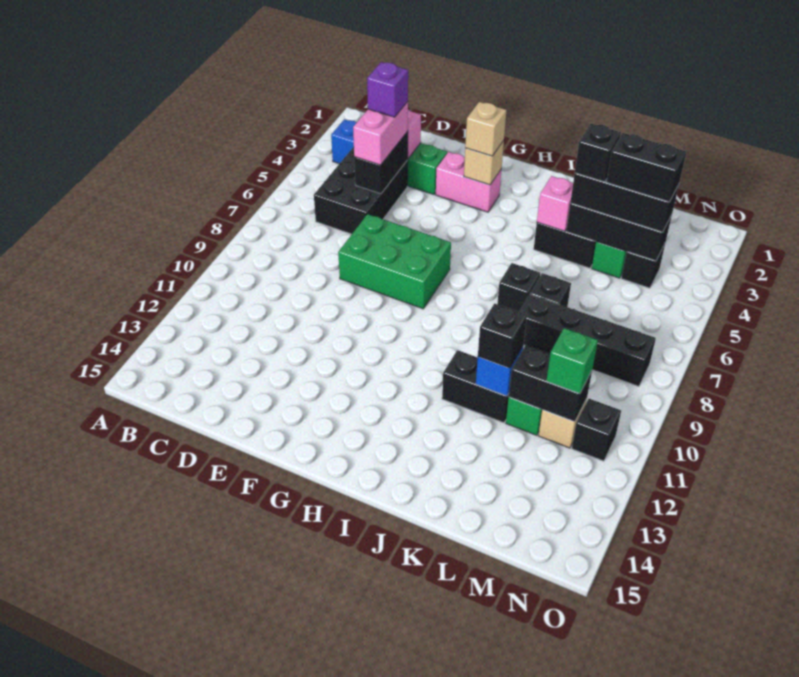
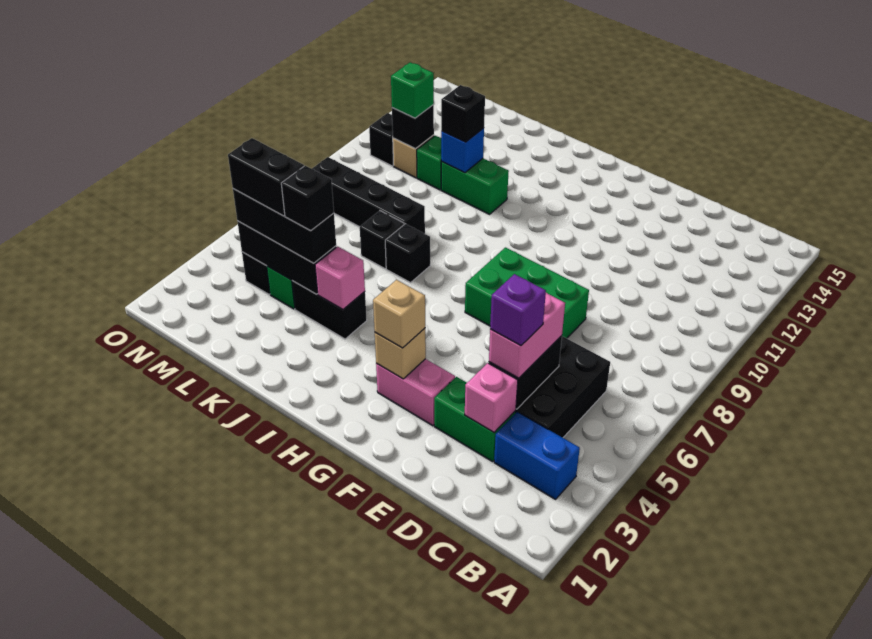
black brick J11:K11 level 1 -> green brick J11:K11 level 1
black brick L11:M11 level 2 -> black brick M11 level 2

